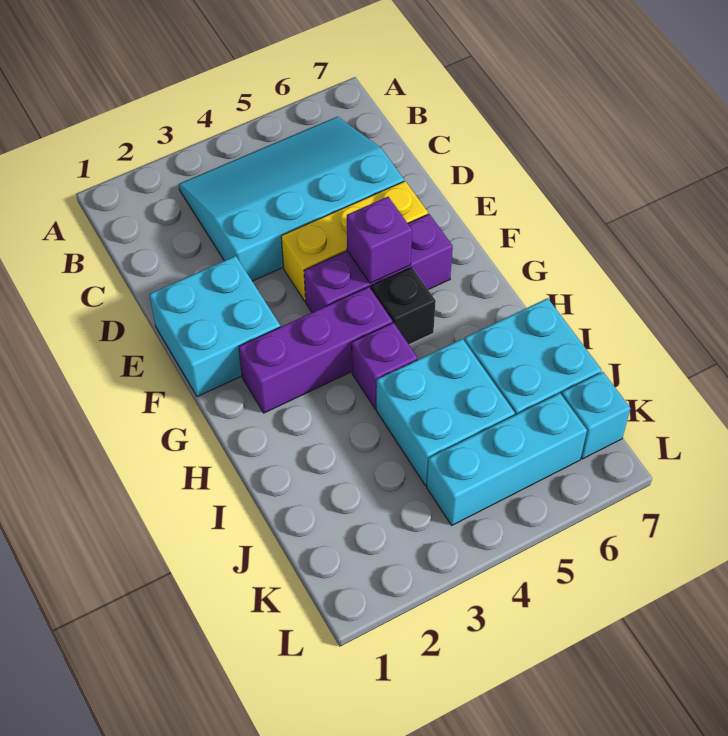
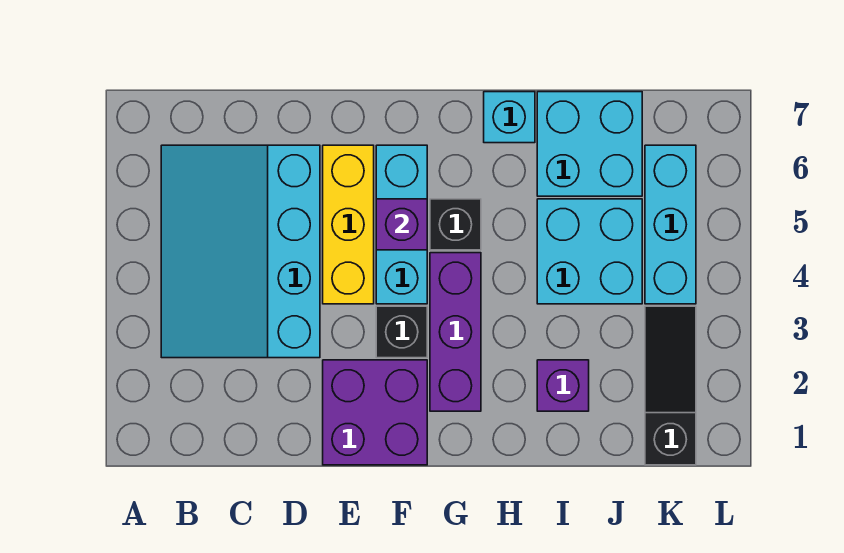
cyan brick E1:F2 level 1 -> purple brick E1:F2 level 1
none -> black brick F3 level 1
purple brick F4:F6 level 1 -> cyan brick F4:F6 level 1
purple brick H4 level 1 -> purple brick I2 level 1
none -> black slope K1:K3 level 1 top 1
cyan brick K7 level 1 -> cyan brick H7 level 1

